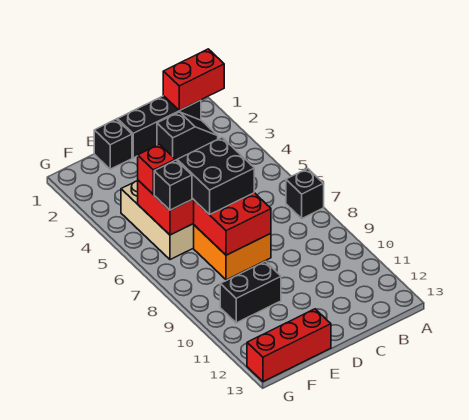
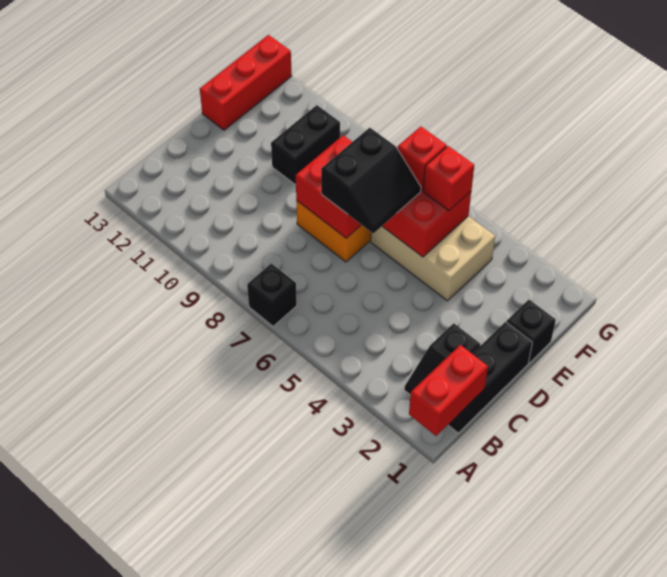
black brick D6:E7 level 3 -> black slope D6:E7 level 3 top 7
black brick F6 level 3 -> red brick F6 level 3

